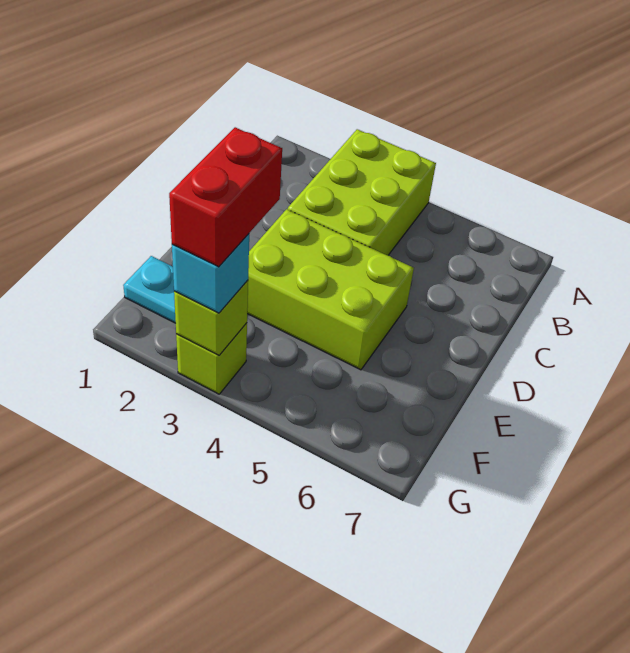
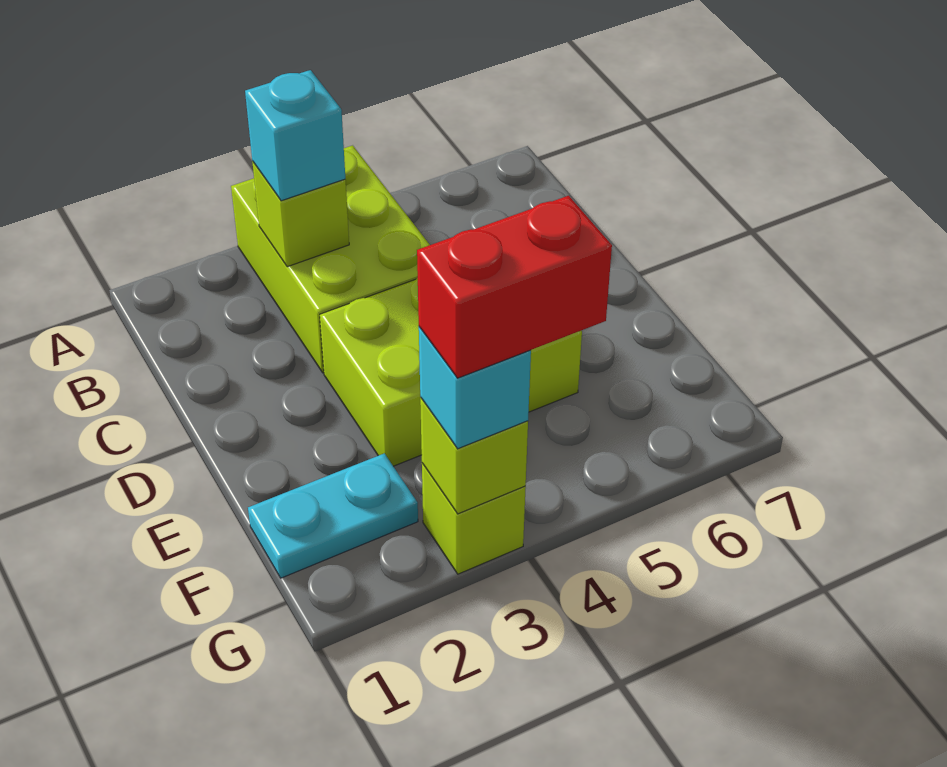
none -> lime brick B3 level 2
none -> cyan brick B3 level 3
red brick F3:G3 level 4 -> red brick G3:G4 level 4

